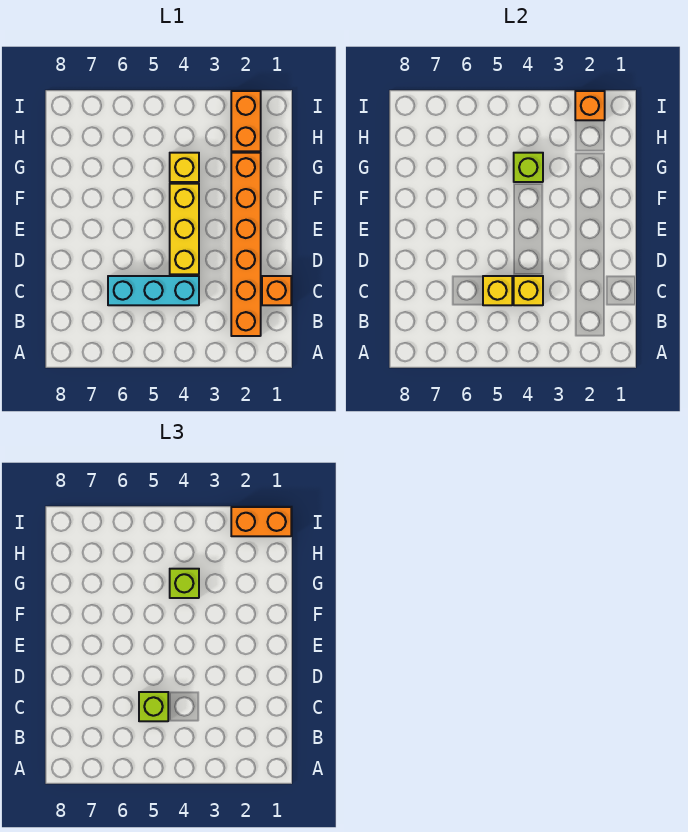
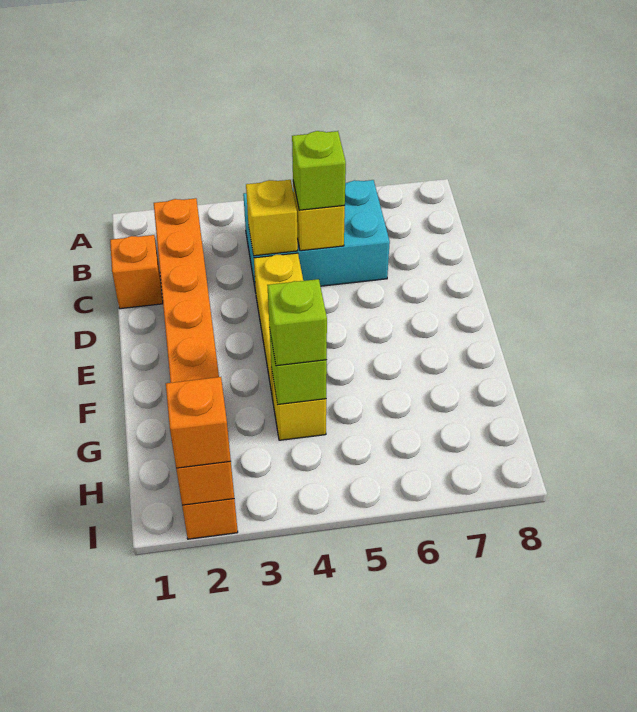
cyan brick C4:C6 level 1 -> cyan brick B4:C6 level 1
orange brick I1:I2 level 3 -> orange brick I2 level 3

